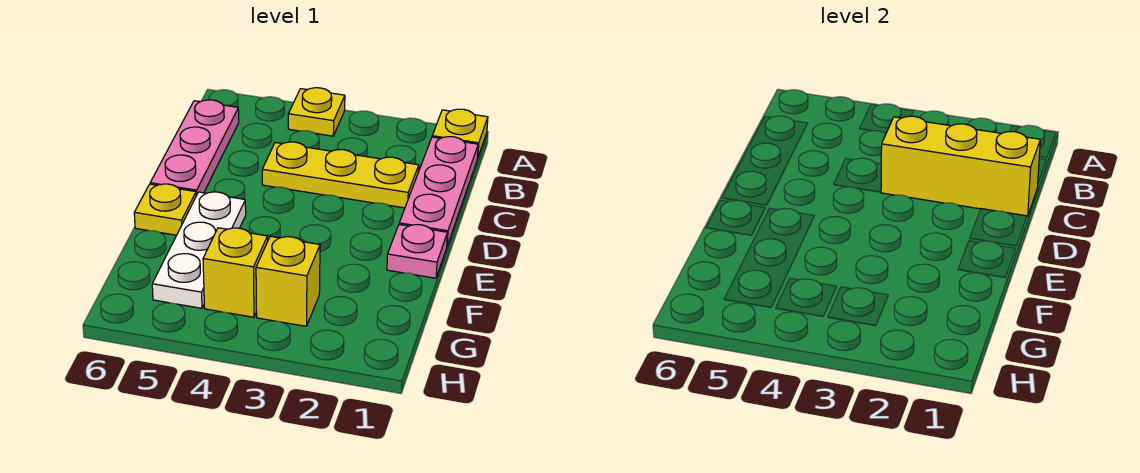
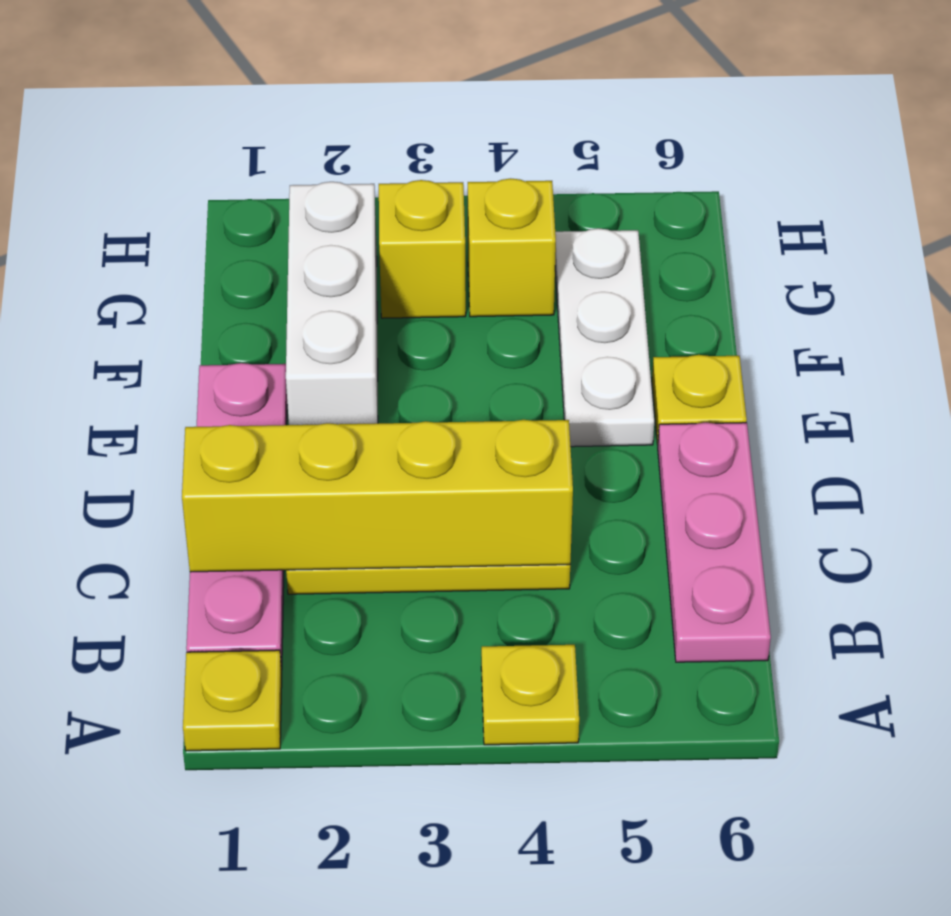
yellow brick C1:C3 level 2 -> yellow brick C1:C4 level 2
none -> white brick E2:G2 level 1

